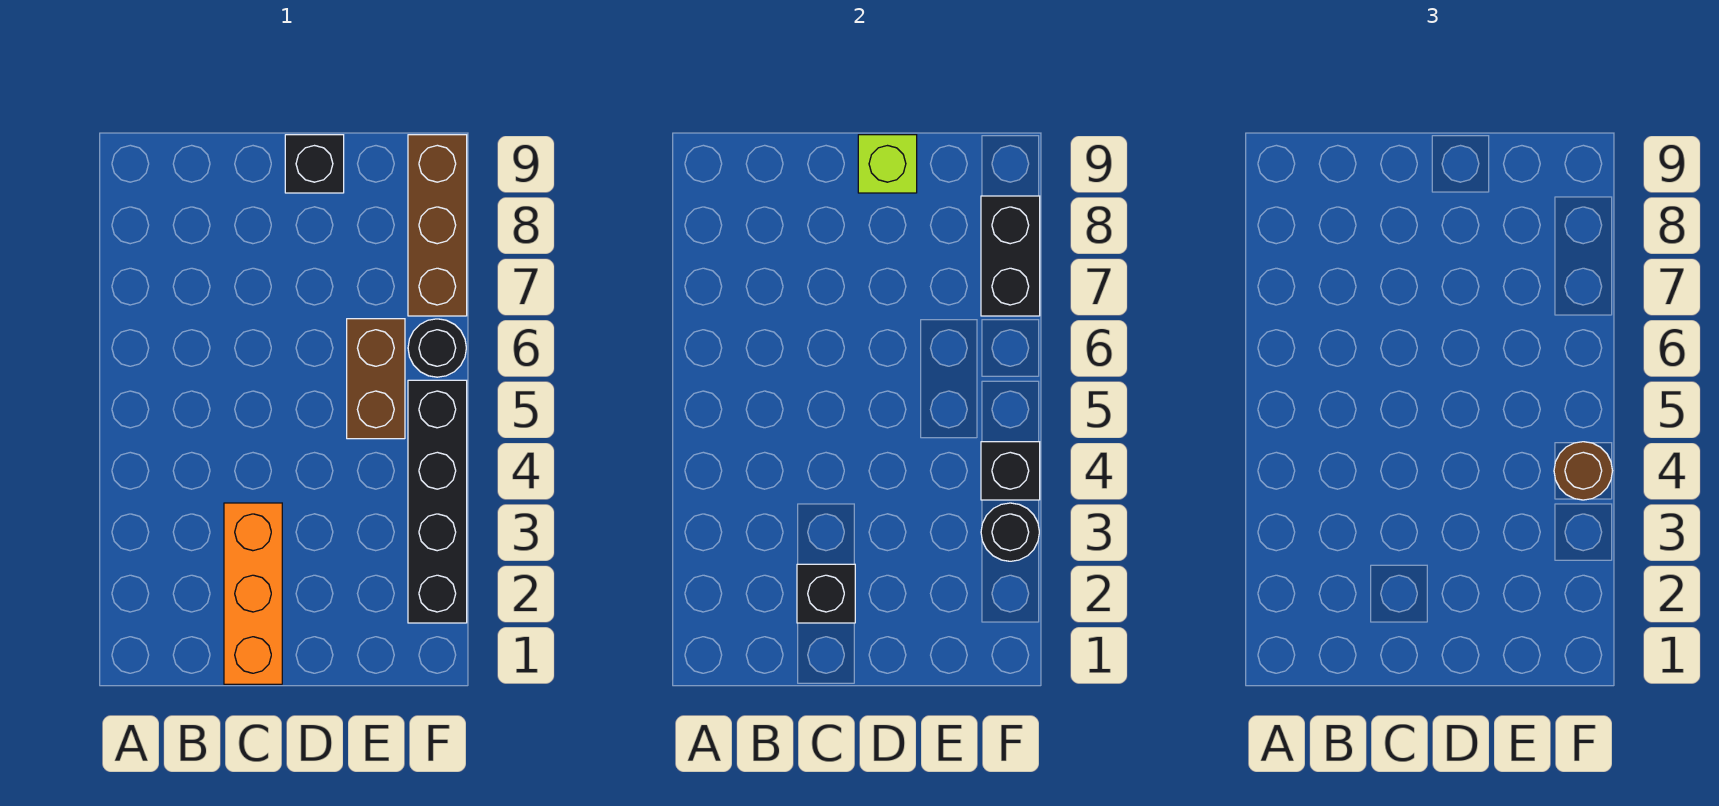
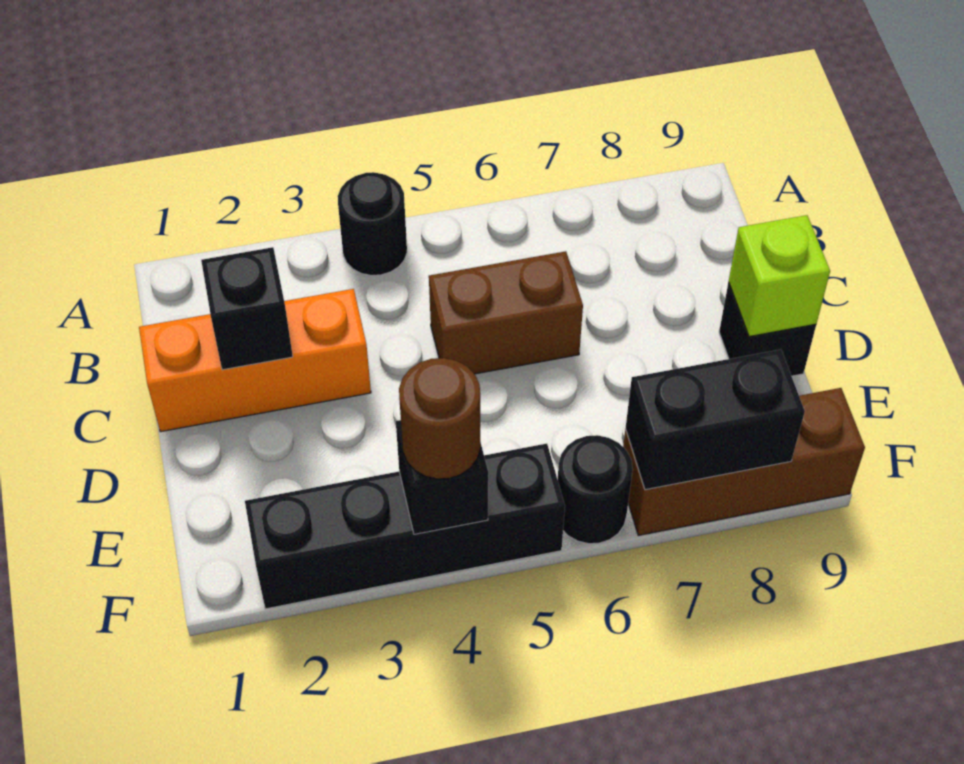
brown brick E5:E6 level 1 -> brown brick C5:C6 level 1
black round brick F3 level 2 -> black round brick A4 level 1

